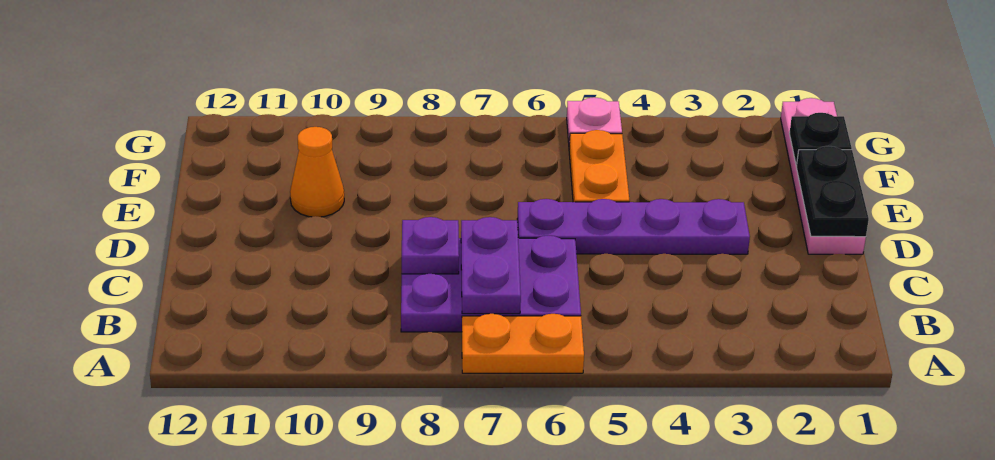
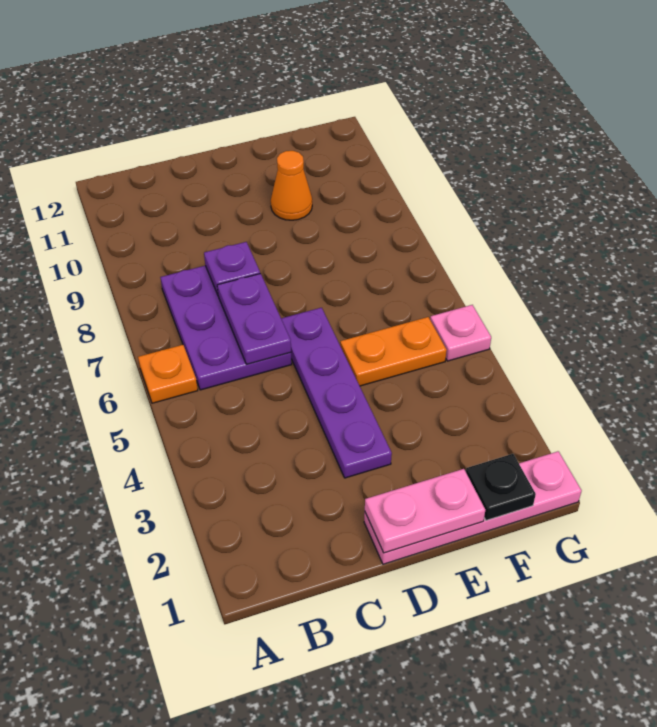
orange plate A6:A7 level 1 -> orange plate A6 level 1
purple plate B7:C7 level 2 -> purple plate C6:C7 level 2
black plate D1:E1 level 2 -> pink plate D1:E1 level 2

